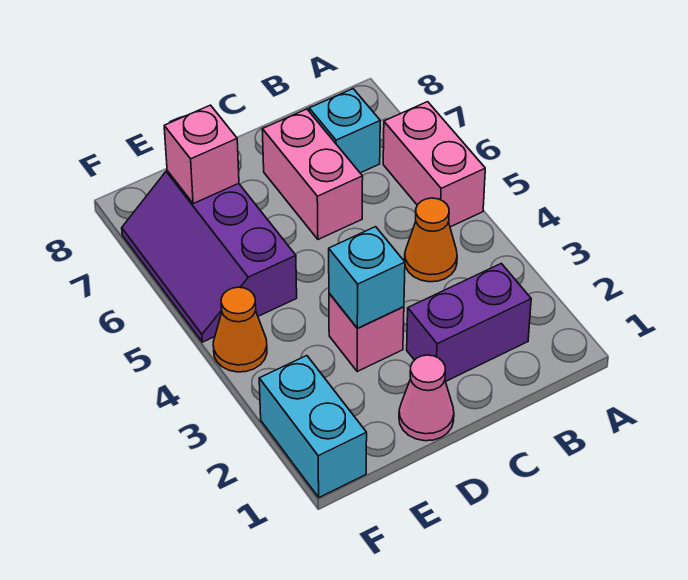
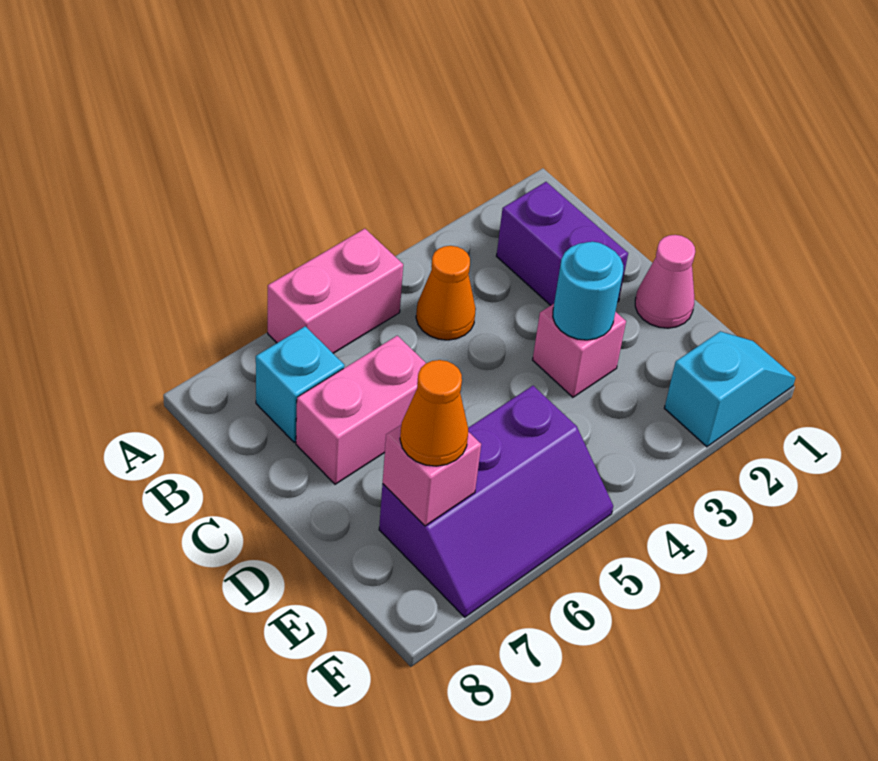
cyan brick D3 level 2 -> cyan round brick D3 level 2
cyan brick F1:F2 level 1 -> cyan slope F1:F2 level 1 top 2
orange cone F4 level 1 -> orange cone E7 level 3

